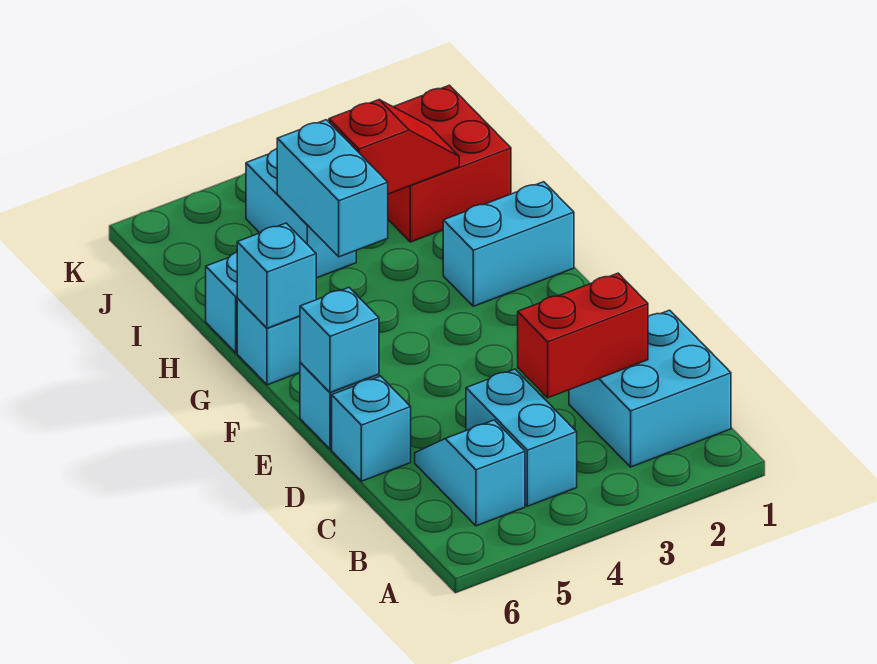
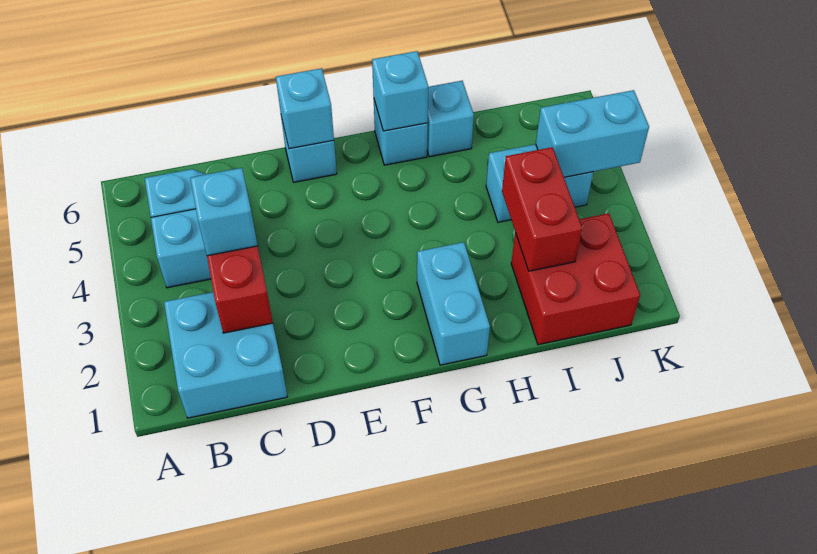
cyan brick D6 level 1 -> cyan brick C3 level 3
cyan brick H4:I4 level 2 -> cyan brick J4:K4 level 2
red slope I2:I3 level 2 top 3 -> red brick I2:I3 level 2

